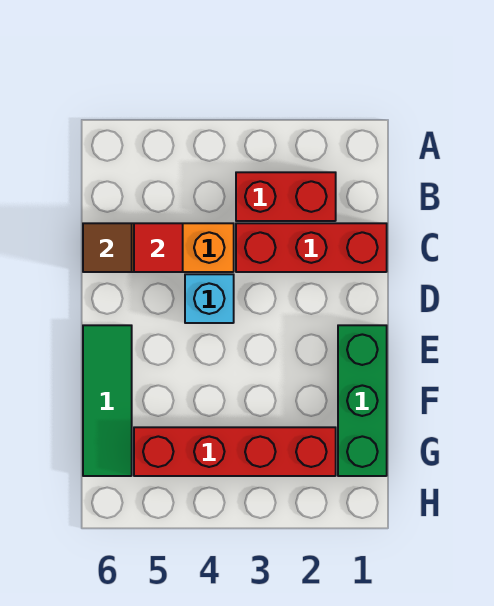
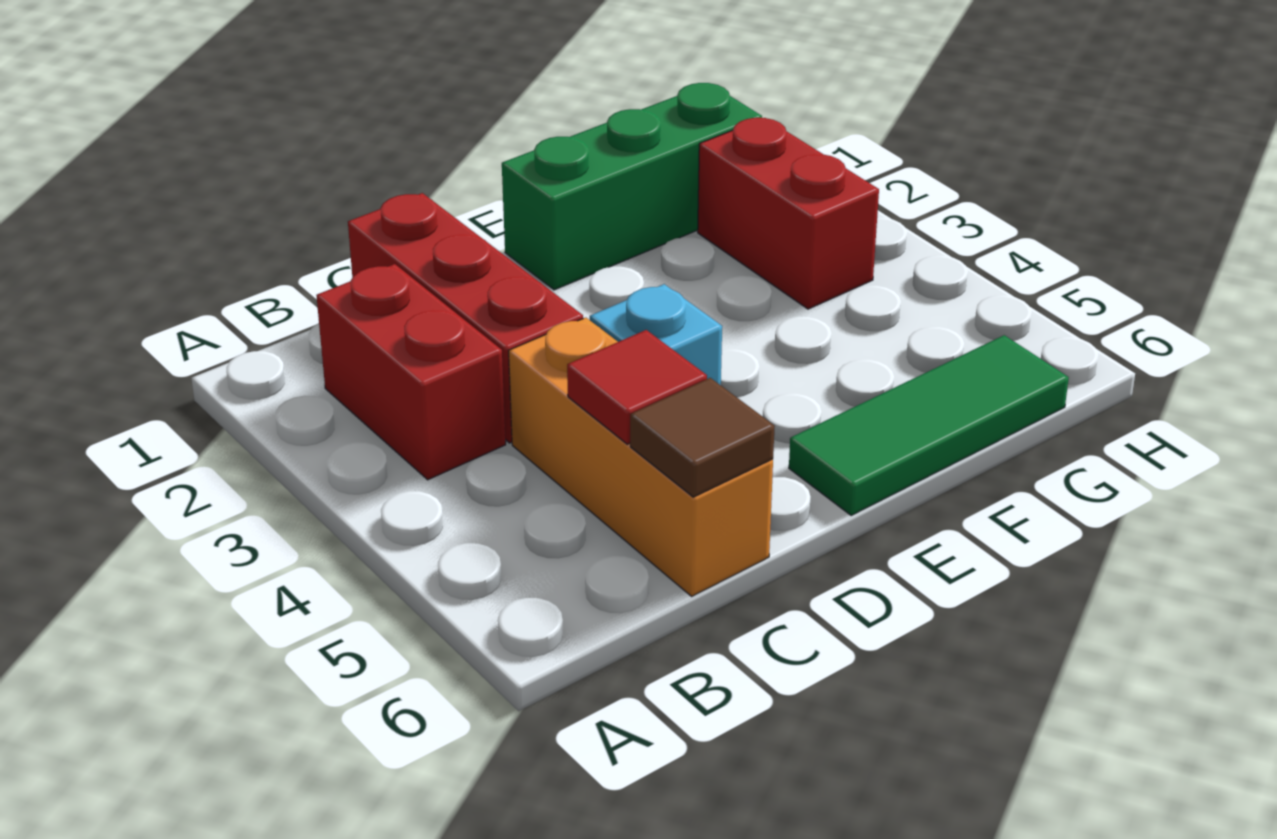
red brick G2:G5 level 1 -> red brick G2:G3 level 1

